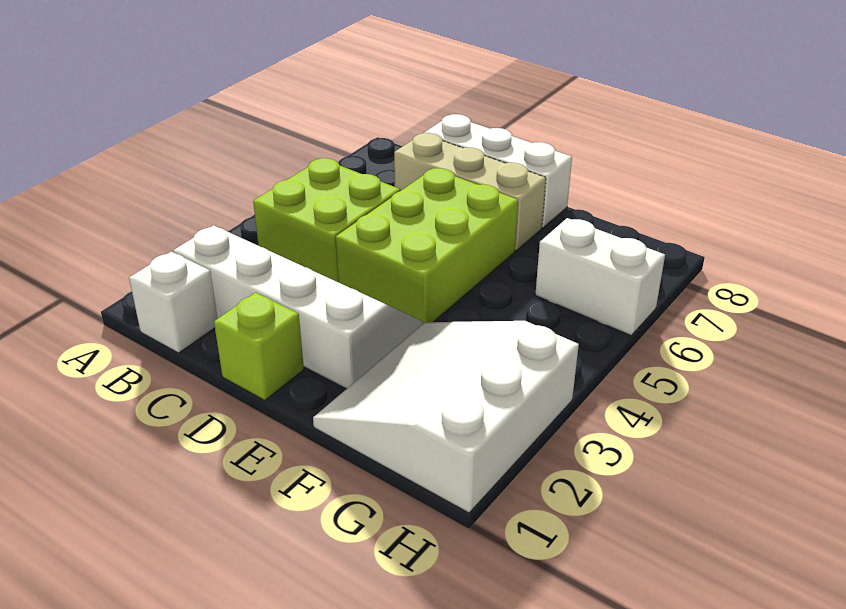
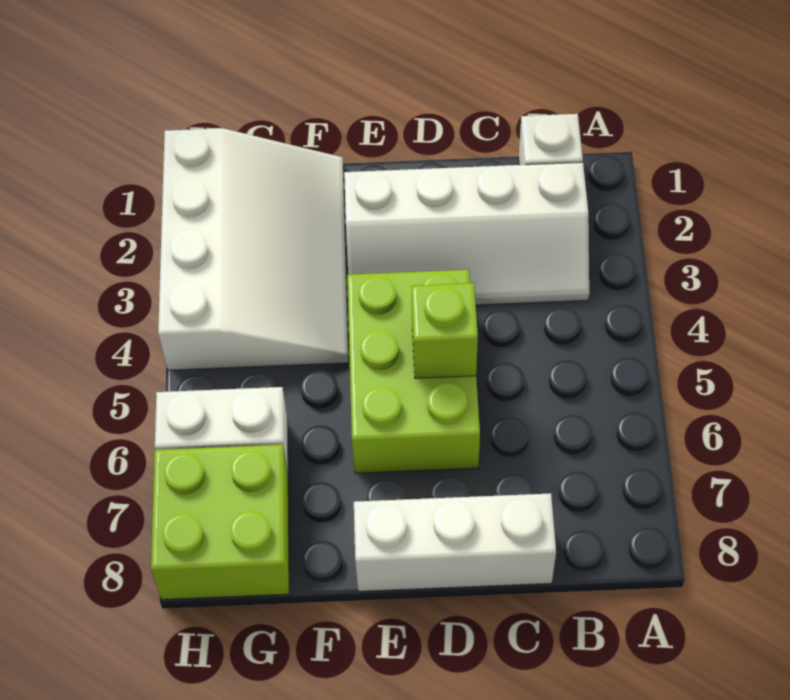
lime brick B4:C5 level 1 -> lime brick G7:H8 level 1
tan brick C7:E7 level 1 -> none
lime brick D1 level 1 -> lime brick D5 level 2
white slope F1:H3 level 1 top H -> white slope F1:H4 level 1 top H

